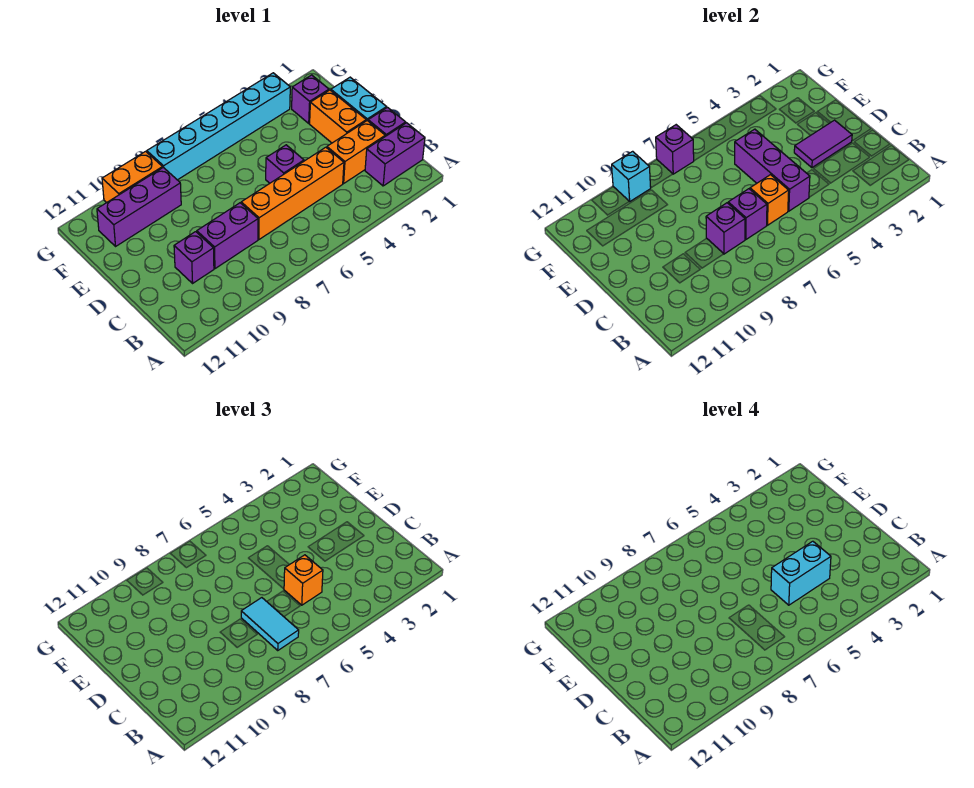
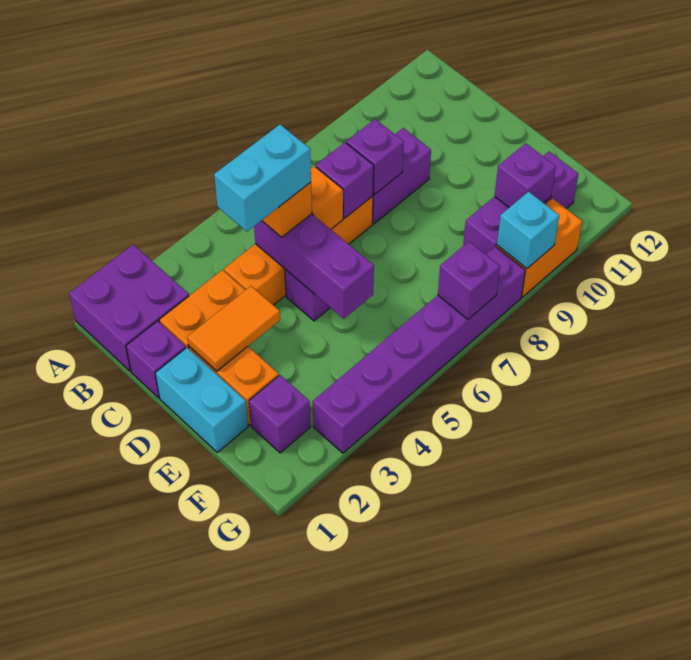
purple brick B1:B2 level 1 -> purple brick A1:B2 level 1
cyan tile B7:C7 level 3 -> none
purple brick C10 level 1 -> purple brick F10 level 2
purple tile D2:D3 level 2 -> orange tile D2:D3 level 2
cyan brick G3:G8 level 1 -> purple brick G3:G8 level 1

